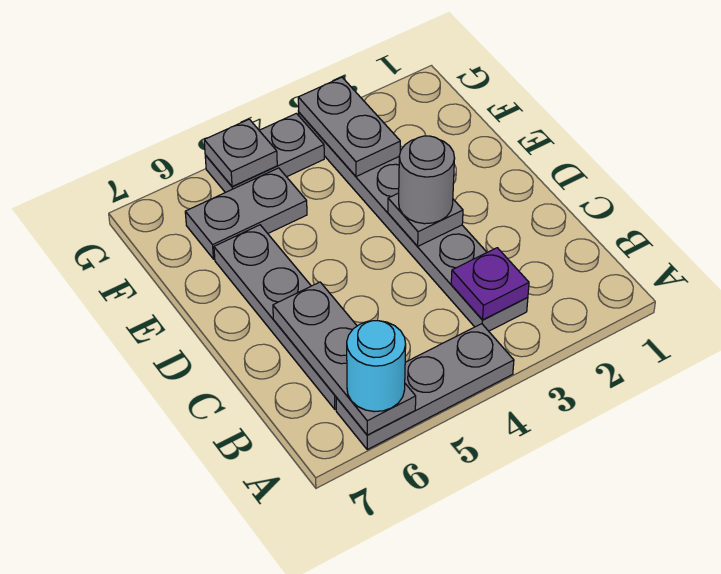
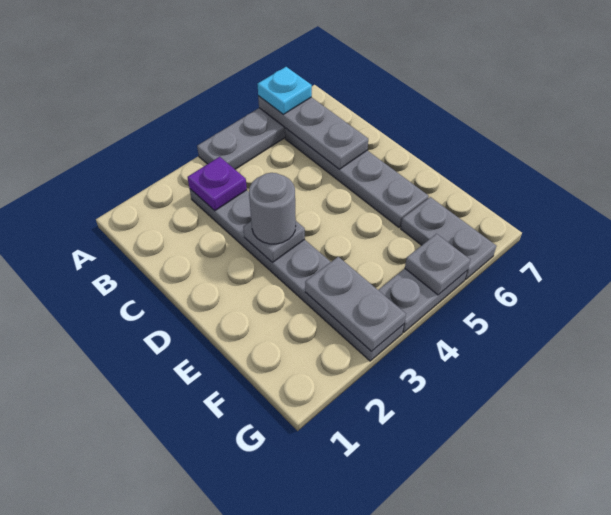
cyan round brick A6 level 3 -> cyan plate A6 level 3
grey plate F5:F6 level 1 -> grey plate F6:G6 level 1

